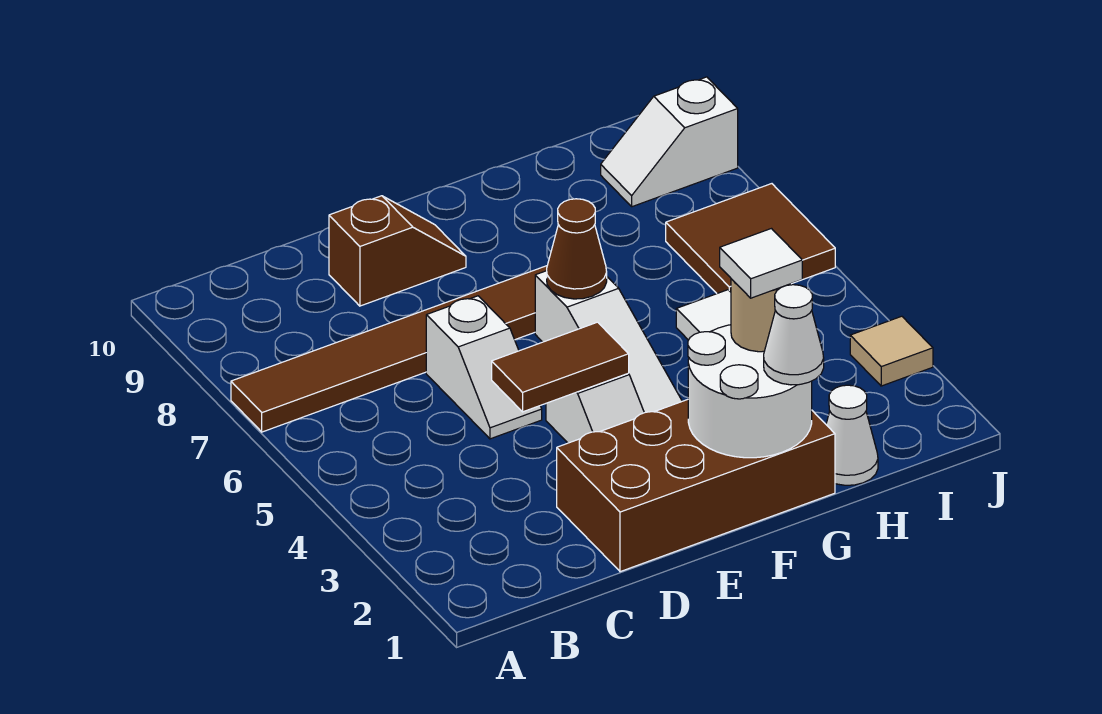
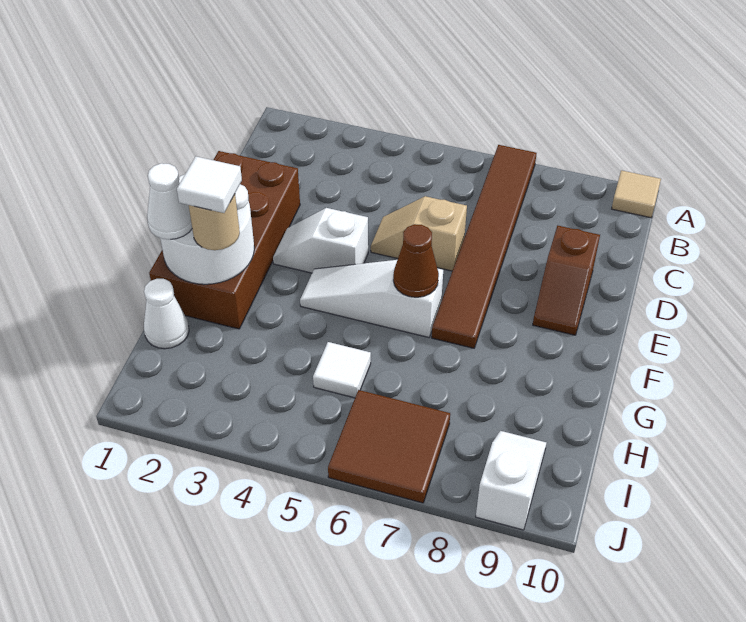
brown tile D4:E4 level 2 -> none
white slope D5:D6 level 1 top 6 -> tan slope D5:D6 level 1 top 6
tan tile J3 level 1 -> tan tile A10 level 1

